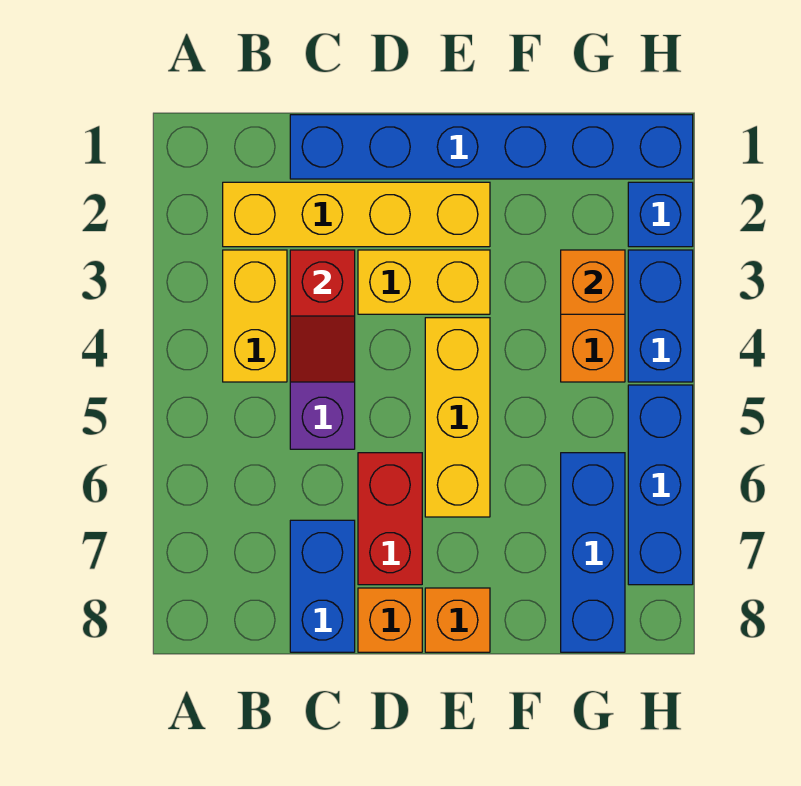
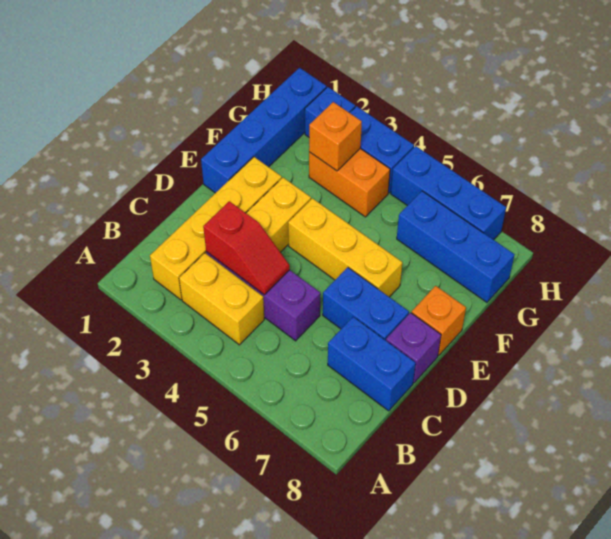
blue brick C1:H1 level 1 -> blue brick E1:H1 level 1
red brick D6:D7 level 1 -> blue brick D6:D7 level 1
orange brick D8 level 1 -> purple brick D8 level 1

